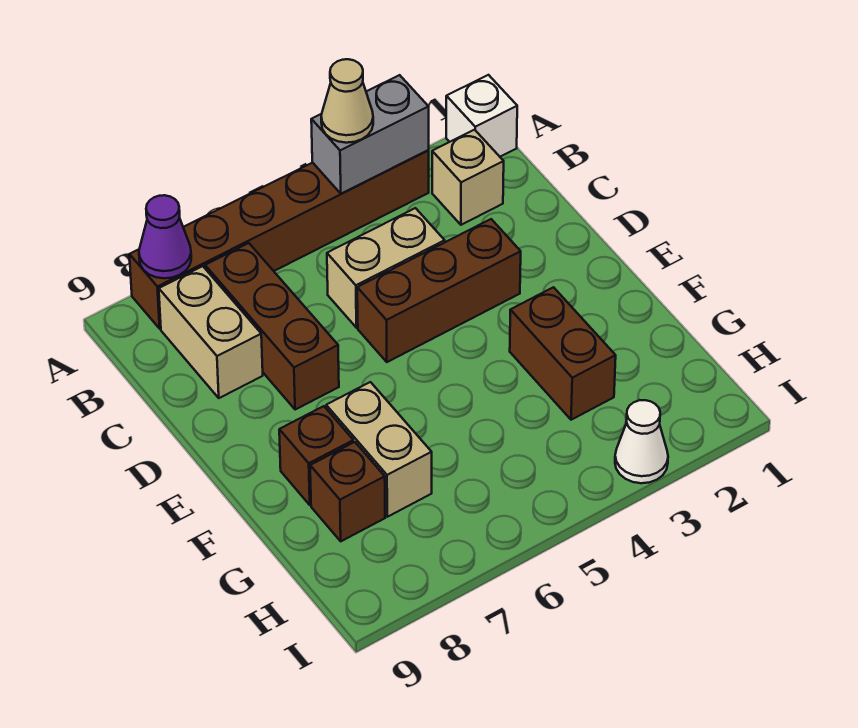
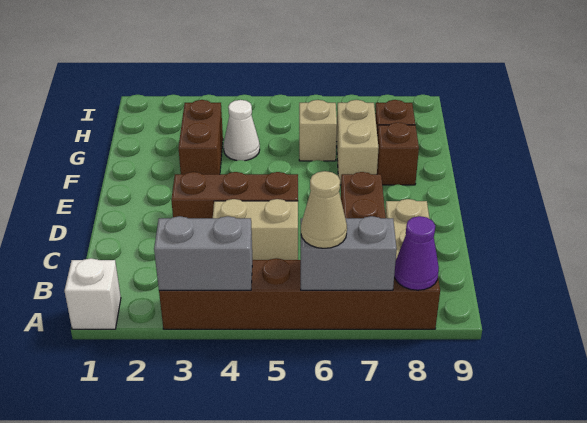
tan cone A4 level 3 -> tan cone A6 level 3
none -> grey brick A6:A7 level 2
tan brick B2 level 1 -> tan brick G6 level 1
white cone I3 level 1 -> white cone G4 level 1

